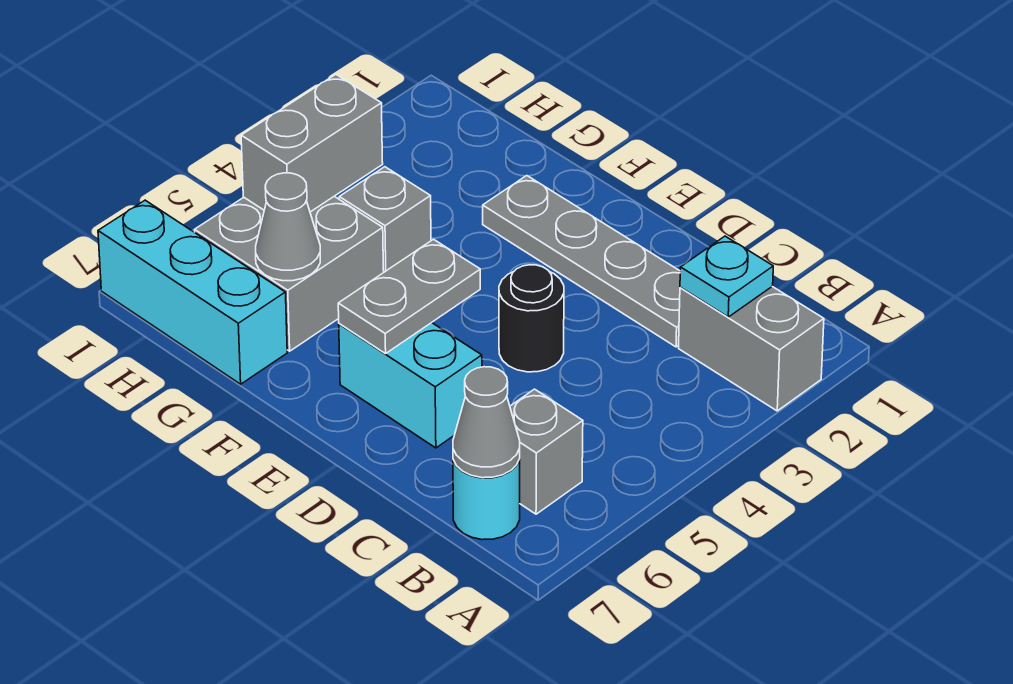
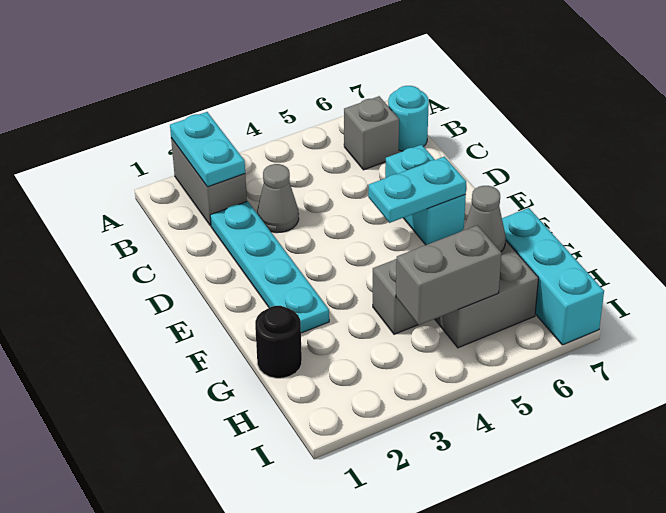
cyan plate B2 level 2 -> cyan plate A2:B2 level 2
grey cone B7 level 2 -> grey cone C3 level 1
grey plate C2:F2 level 1 -> cyan plate C2:F2 level 1
black round brick D4 level 1 -> black round brick G1 level 1
grey plate E5:E6 level 2 -> cyan plate E5:E6 level 2

